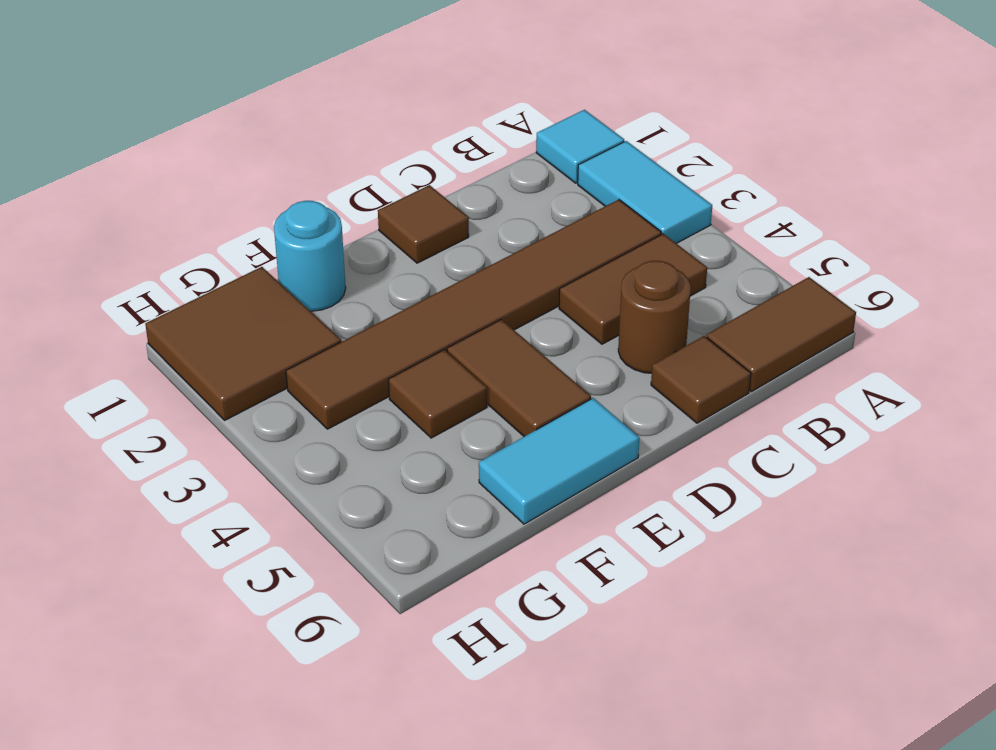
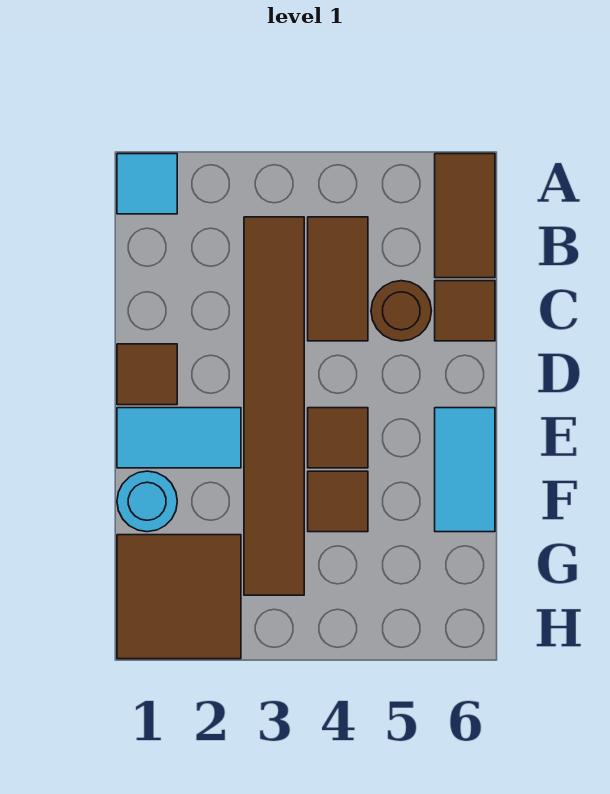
cyan tile A2:A3 level 1 -> cyan tile E1:E2 level 1
brown tile E4:E5 level 1 -> brown tile E4 level 1

